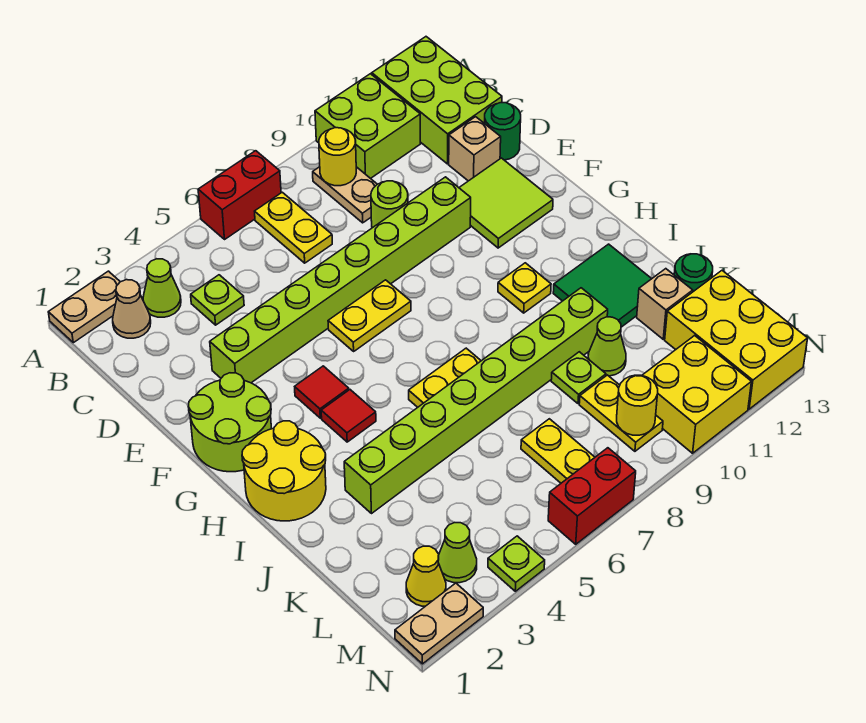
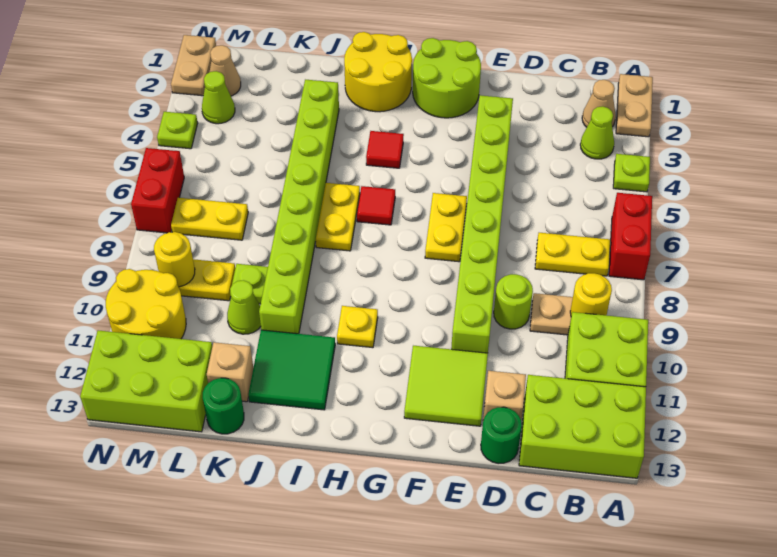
lime plate C4 level 1 -> lime plate A4 level 1
red tile G4 level 1 -> red tile H6 level 1
yellow brick L12:N13 level 1 -> lime brick L12:N13 level 1
yellow cone M2 level 1 -> tan cone M2 level 1
yellow brick M10:N11 level 1 -> yellow round brick M10:N11 level 1

